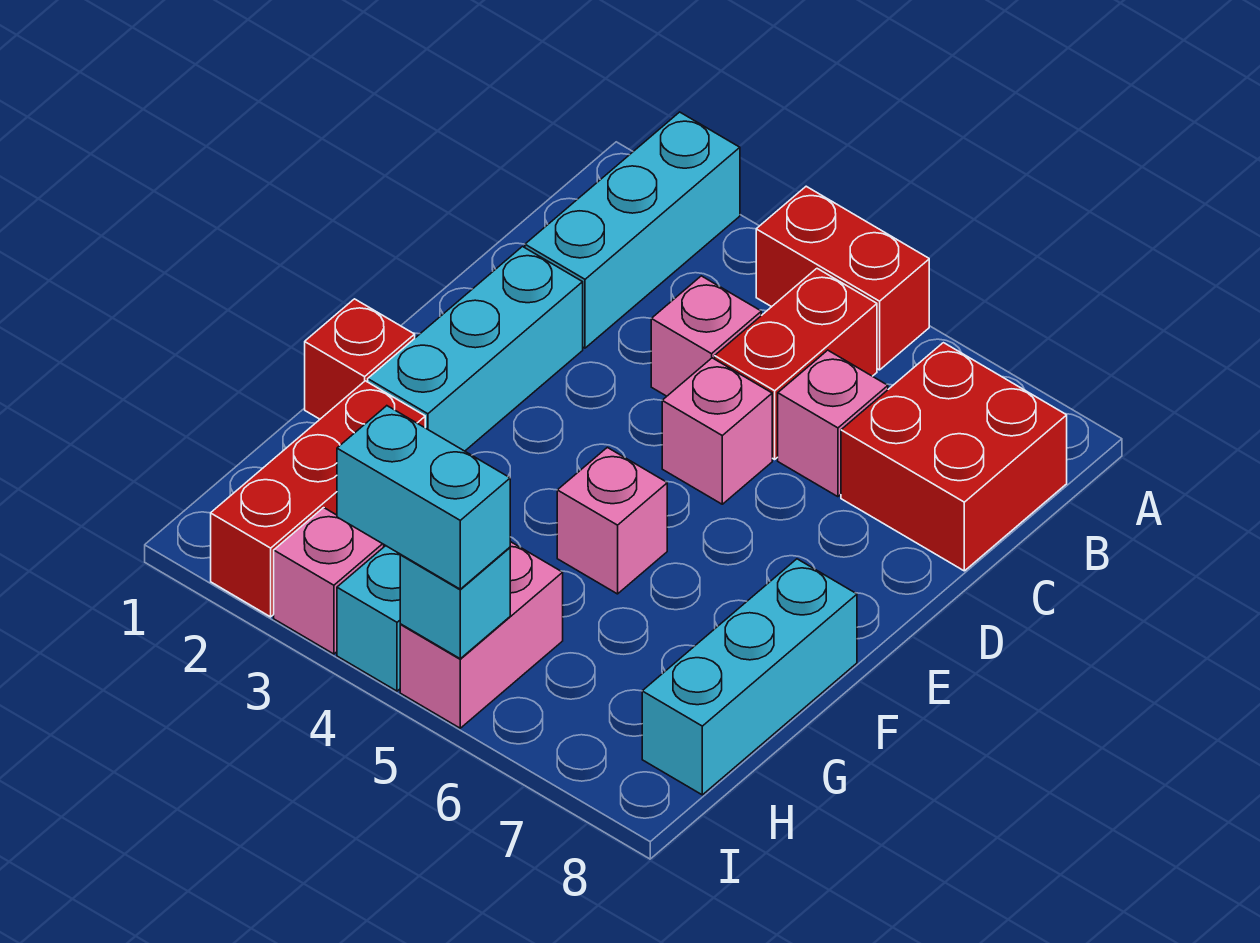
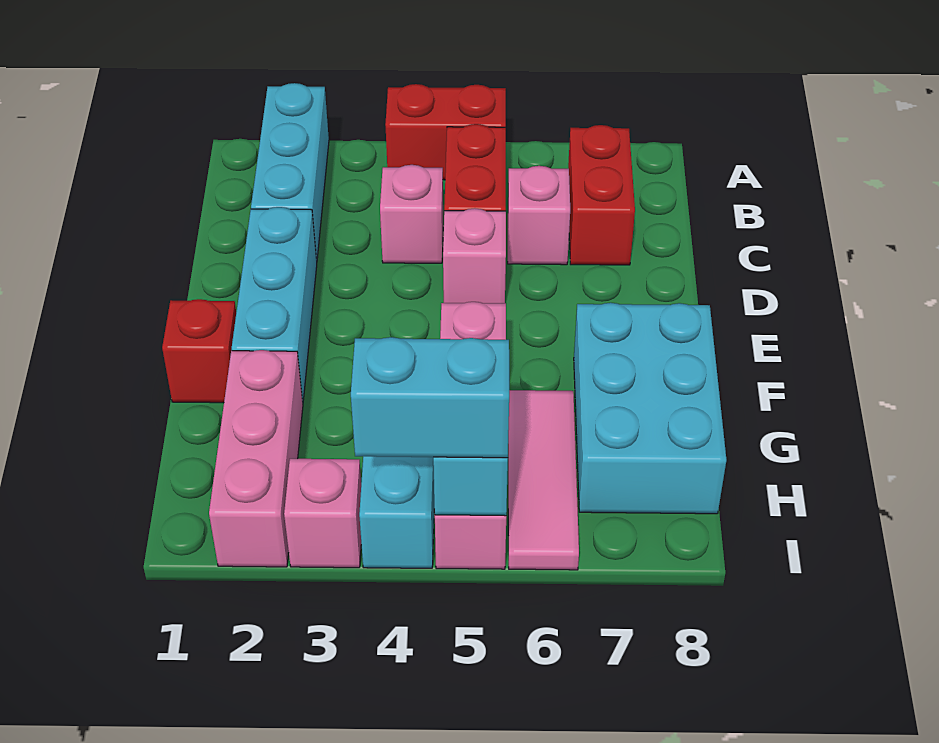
red brick B7:C8 level 1 -> red brick B7:C7 level 1
cyan brick F8:H8 level 1 -> cyan brick F7:H8 level 1
red brick G2:I2 level 1 -> pink brick G2:I2 level 1
none -> pink tile G6:I6 level 1

